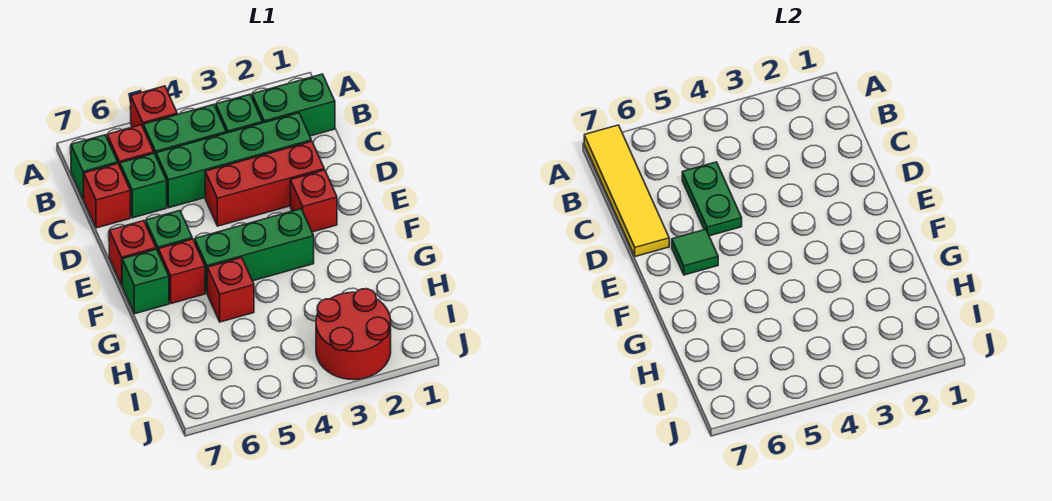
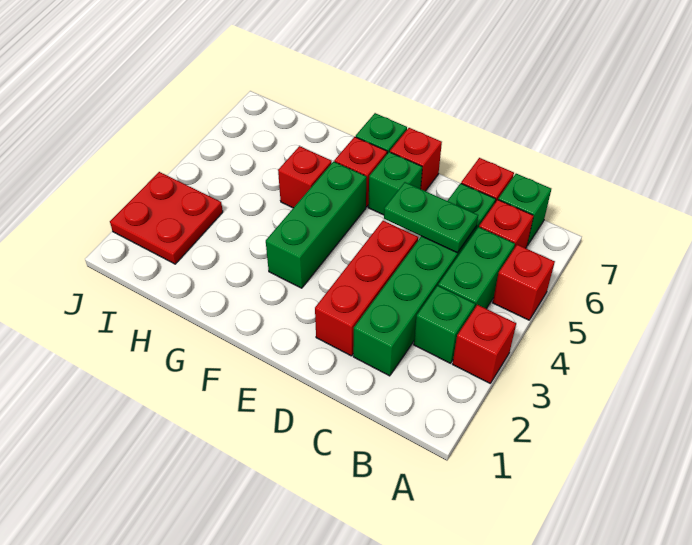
yellow tile A7:D7 level 2 -> none
green brick B1:B2 level 1 -> none
red brick E2 level 1 -> red brick A3 level 1
green tile E6 level 2 -> none
red round brick I2:J3 level 1 -> red plate I2:J3 level 1

